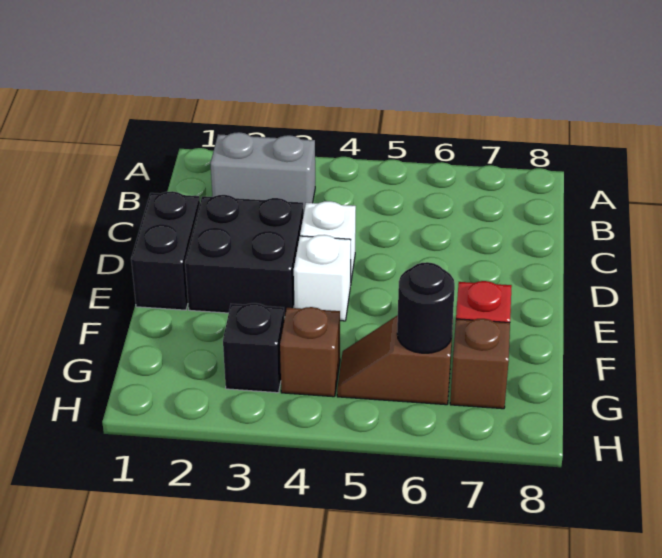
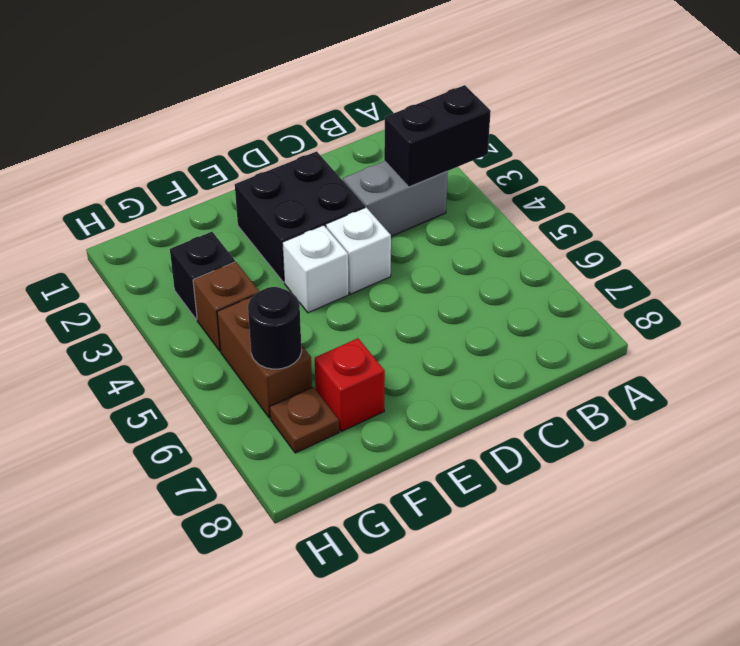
grey brick B2:B3 level 1 -> grey brick B3:C3 level 1
black brick D1:E1 level 1 -> black brick A3:B3 level 2
brown slope G5:G6 level 1 top 6 -> brown brick G5:G6 level 1
brown brick G7 level 1 -> brown plate G7 level 1

